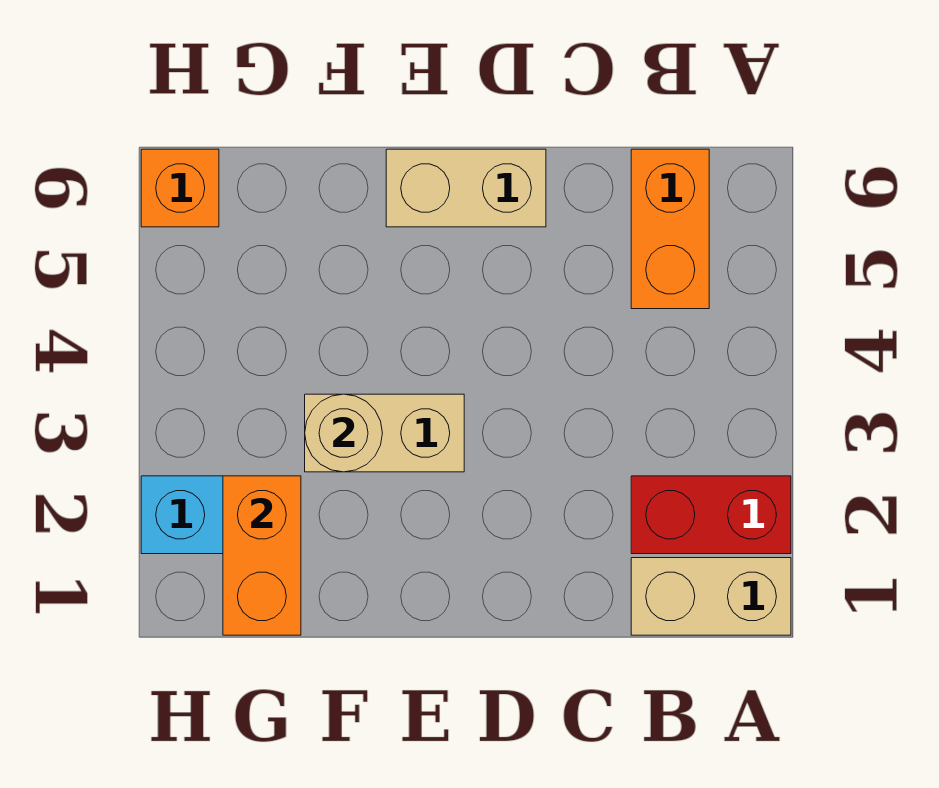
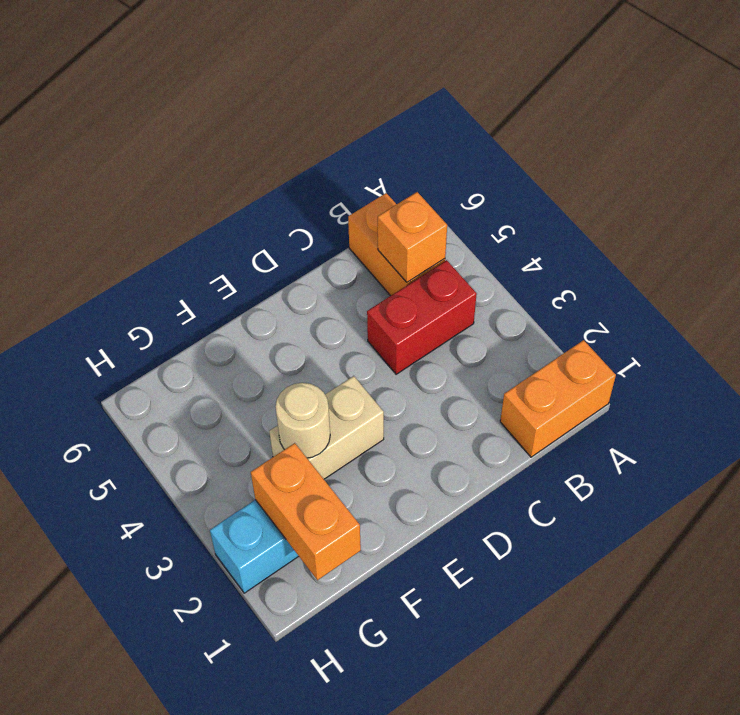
tan brick A1:B1 level 1 -> orange brick A1:B1 level 1
red brick A2:B2 level 1 -> red brick B4:C4 level 1
tan brick D6:E6 level 1 -> none
orange brick H6 level 1 -> orange brick B5 level 2

